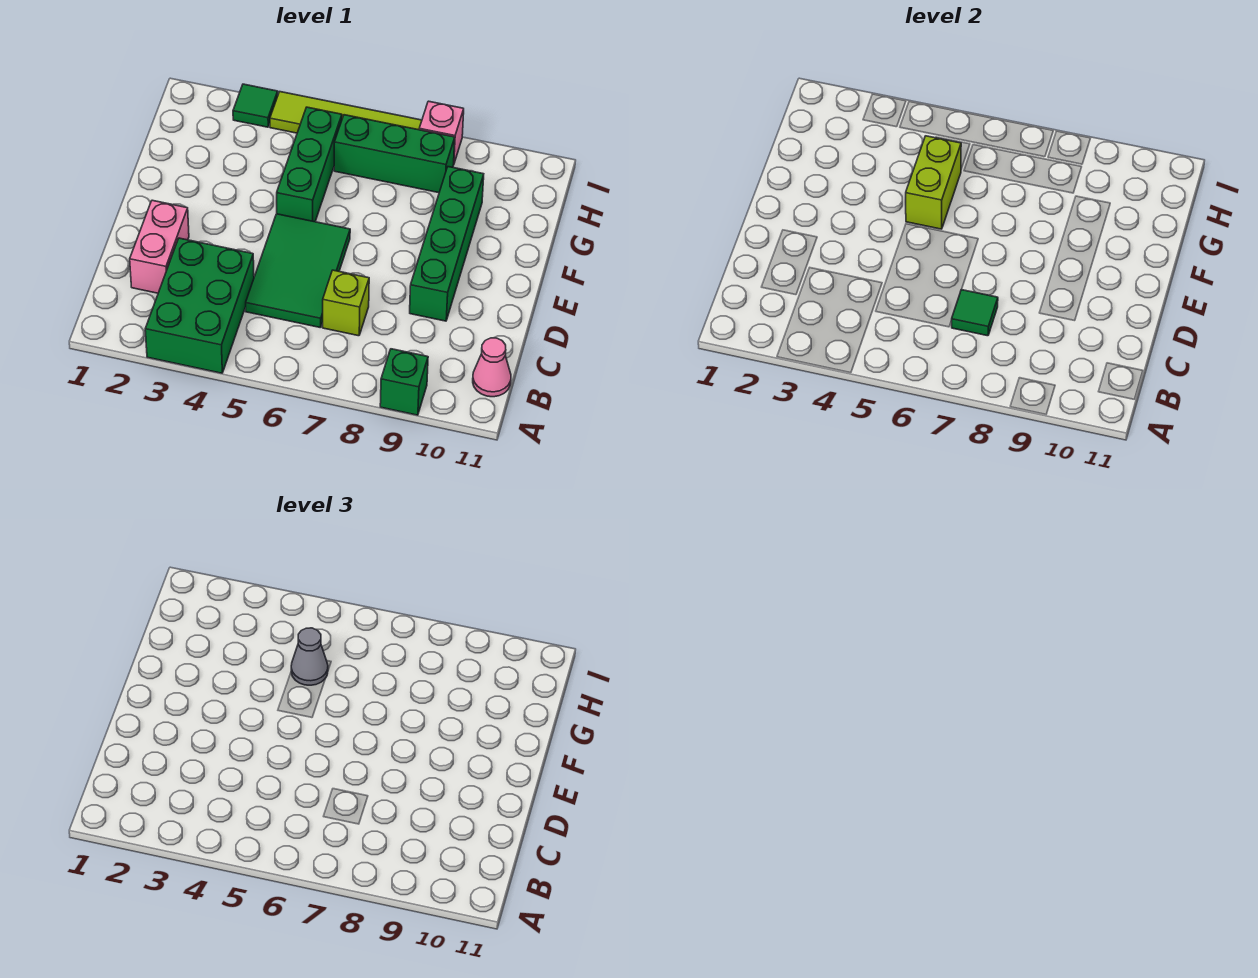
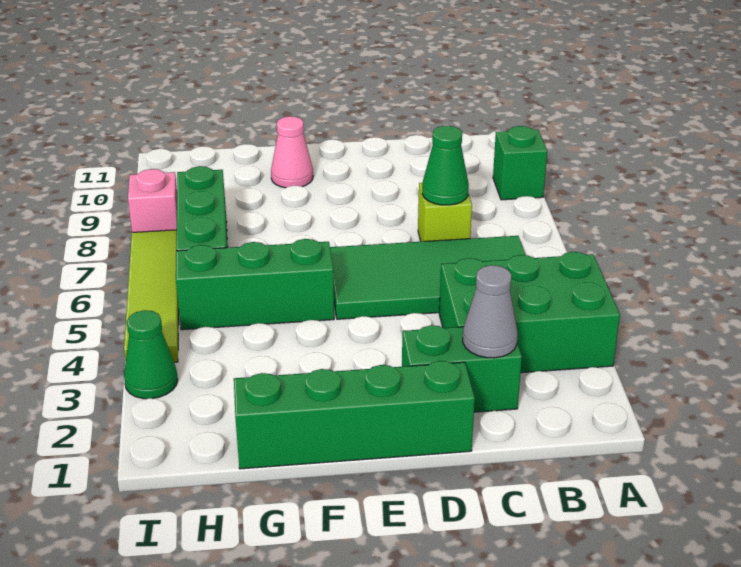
pink cone B11 level 1 -> pink cone F10 level 1
pink brick C2:D2 level 1 -> green brick C2:D2 level 1
green tile C5:E6 level 1 -> green tile B5:E6 level 1
green tile C7 level 2 -> green cone C7 level 2
green brick D9:G9 level 1 -> green brick D1:G1 level 1
lime brick F5:G5 level 2 -> none
grey cone G5 level 3 -> grey cone C2 level 2
green tile I3 level 1 -> green cone I3 level 1

